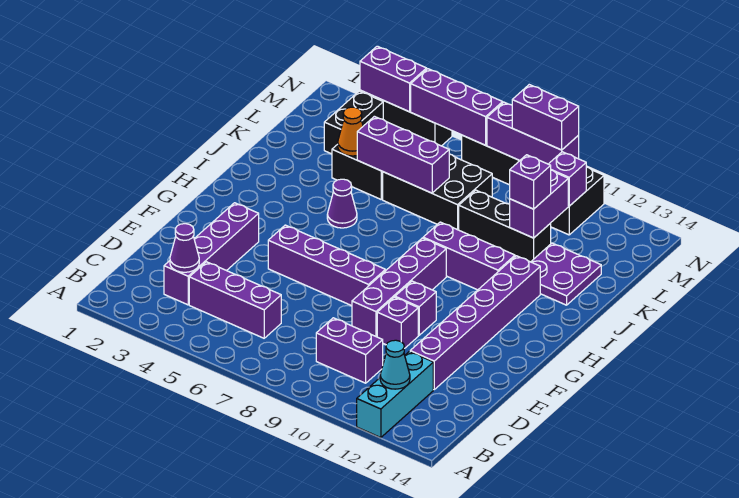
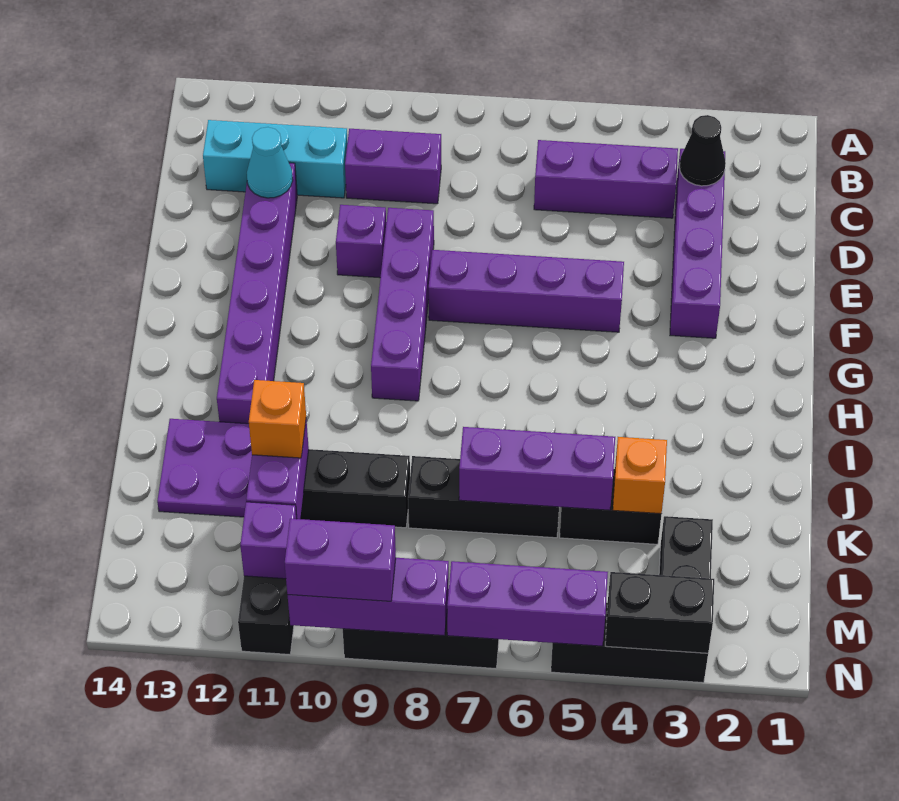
cyan brick A12:C12 level 1 -> cyan brick C11:C13 level 1
cyan cone B12 level 2 -> cyan cone D12 level 2
purple cone C3 level 2 -> black cone C3 level 2
purple brick F10 level 1 -> none
purple cone I5 level 1 -> none
purple brick I9:I11 level 1 -> none
orange cone K4 level 2 -> orange brick K4 level 2
black brick K6:L8 level 1 -> black brick K6:K8 level 1
purple brick K11 level 3 -> orange brick K11 level 3
purple brick N3:N4 level 2 -> black brick N3:N4 level 2

